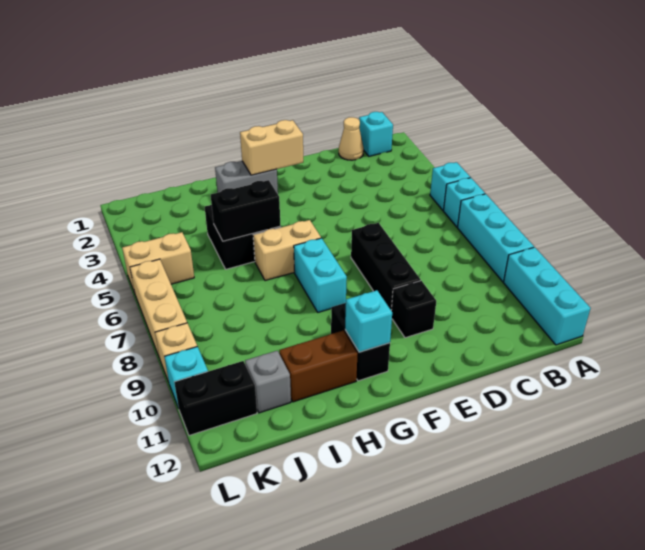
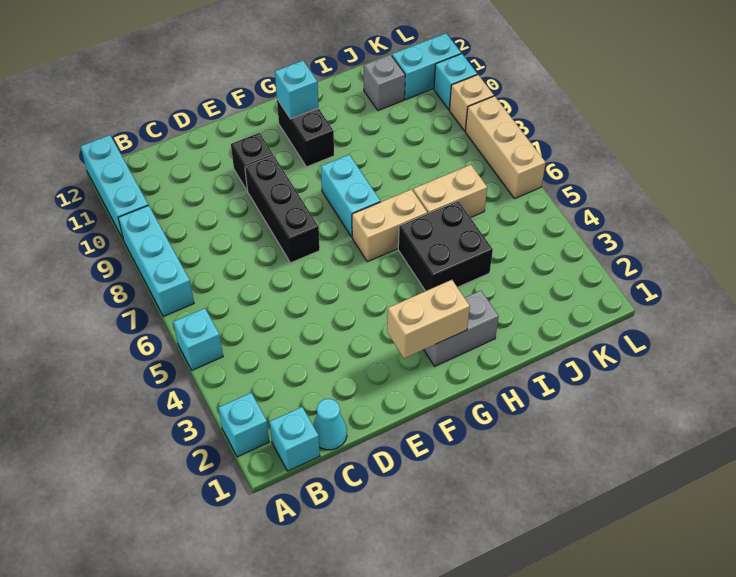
cyan brick A6 level 1 -> cyan brick A2 level 1
tan cone C1 level 1 -> cyan cone C1 level 1
black brick H5:I5 level 2 -> none
brown brick H11:I11 level 1 -> none
tan brick K5:L5 level 1 -> tan brick I6:J6 level 1
black brick K11:L11 level 1 -> cyan brick K11:L11 level 1

